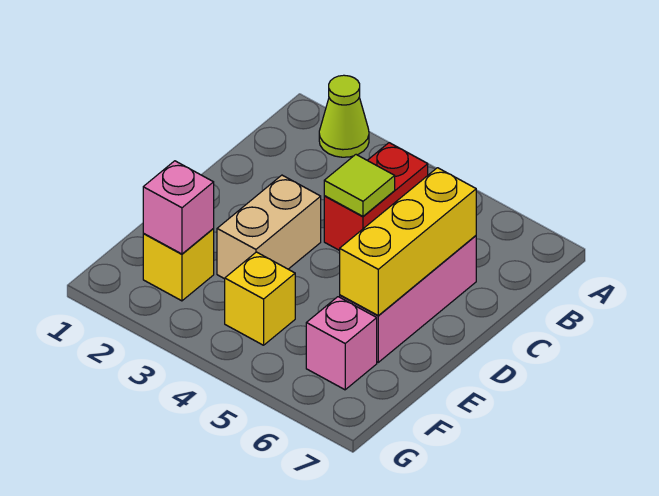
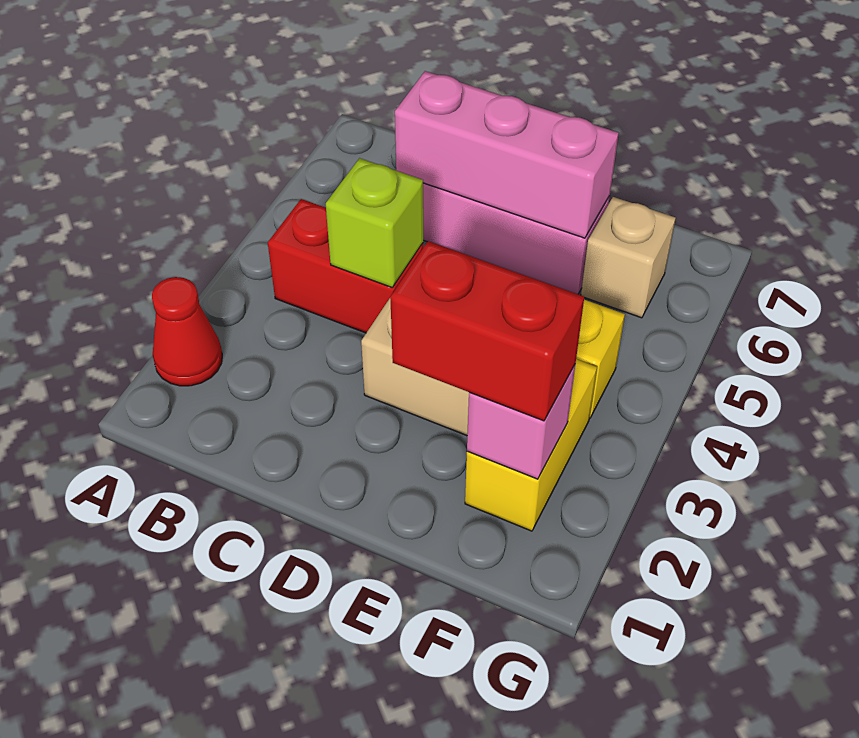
lime cone A2 level 1 -> red cone A2 level 1
lime tile C4 level 2 -> lime brick C4 level 2
yellow brick C6:E6 level 2 -> pink brick C6:E6 level 2
none -> red brick E2:F2 level 3
yellow brick F2 level 1 -> yellow brick F2:F3 level 1
pink brick F6 level 1 -> tan brick F6 level 1

